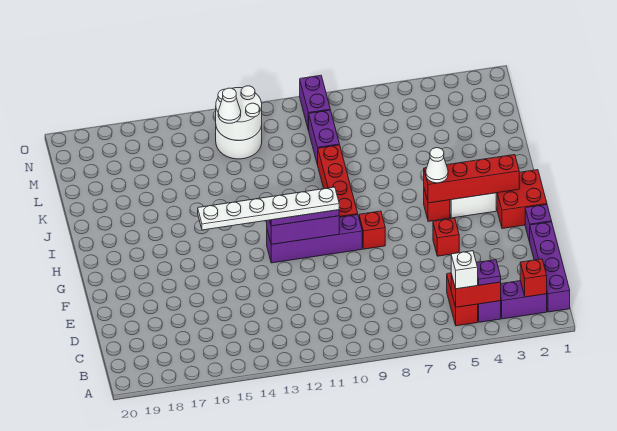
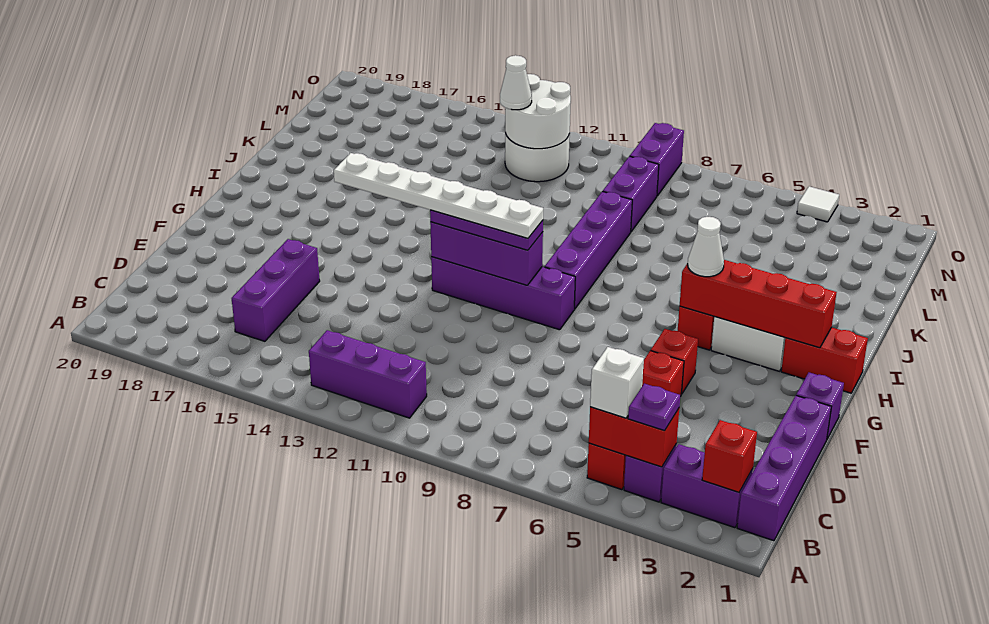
none -> purple brick B11:B13 level 1
none -> purple brick C16:E16 level 1
red brick G1:H2 level 1 -> red brick H1:H2 level 1
red brick G8 level 1 -> red brick E5 level 1
red brick H9:K9 level 1 -> purple brick H9:K9 level 1
none -> white tile O4 level 1

